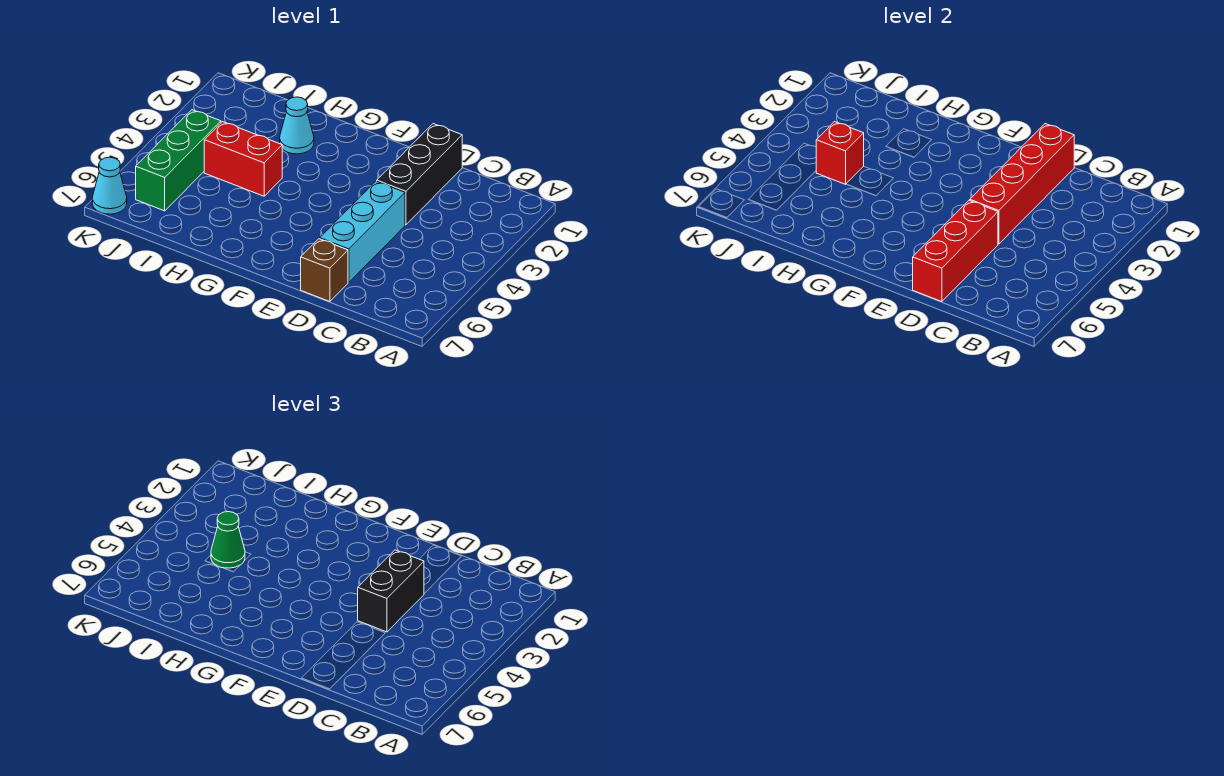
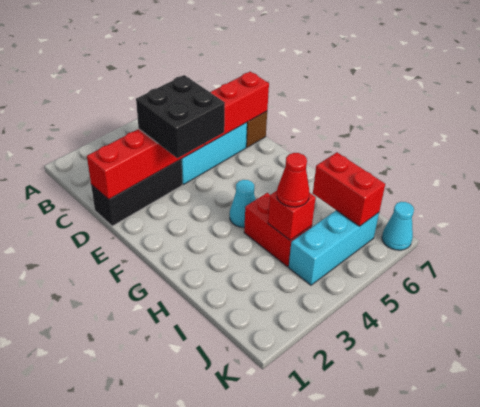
black brick D3:D4 level 3 -> black brick D3:E4 level 3
cyan cone H2 level 1 -> cyan cone G4 level 1
green cone I4 level 3 -> red cone I4 level 3
none -> red brick I6:J6 level 2
green brick J4:J6 level 1 -> cyan brick J4:J6 level 1

